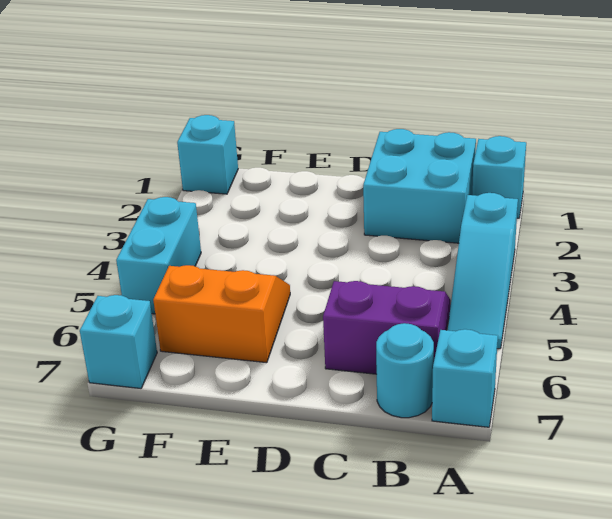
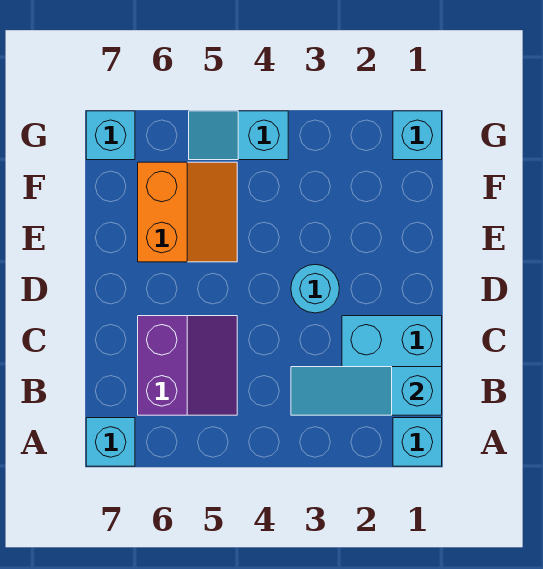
cyan slope A3:A5 level 1 top 3 -> cyan slope B1:B3 level 2 top 1
cyan round brick B7 level 1 -> cyan round brick D3 level 1
cyan brick G4:G5 level 1 -> cyan slope G4:G5 level 1 top 4

